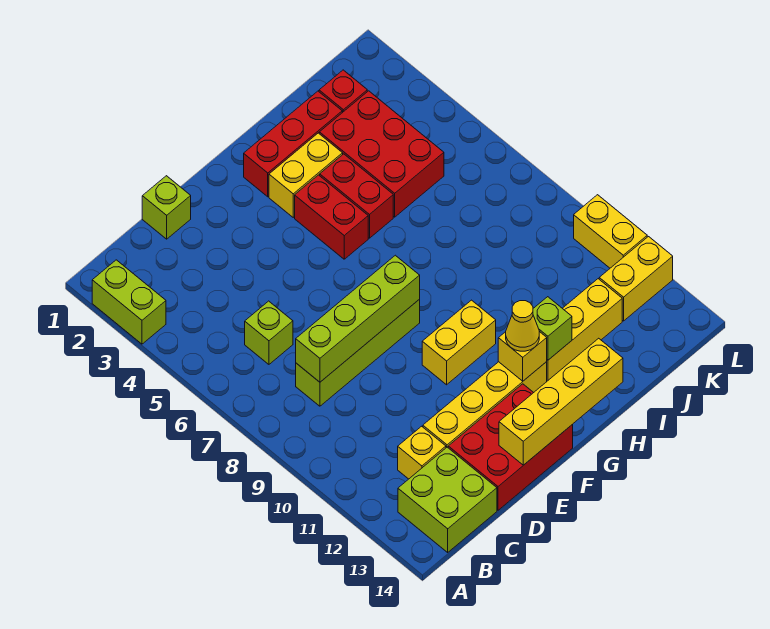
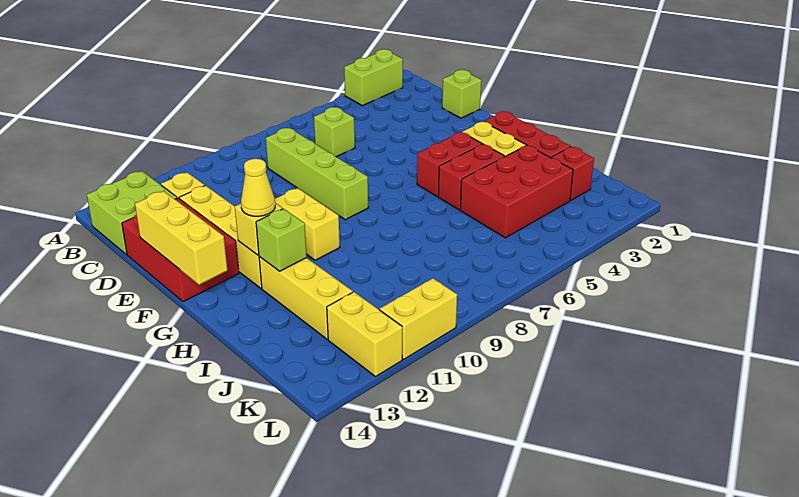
lime brick C8:F8 level 2 -> none
yellow brick E14:H14 level 2 -> yellow brick E14:G14 level 2

